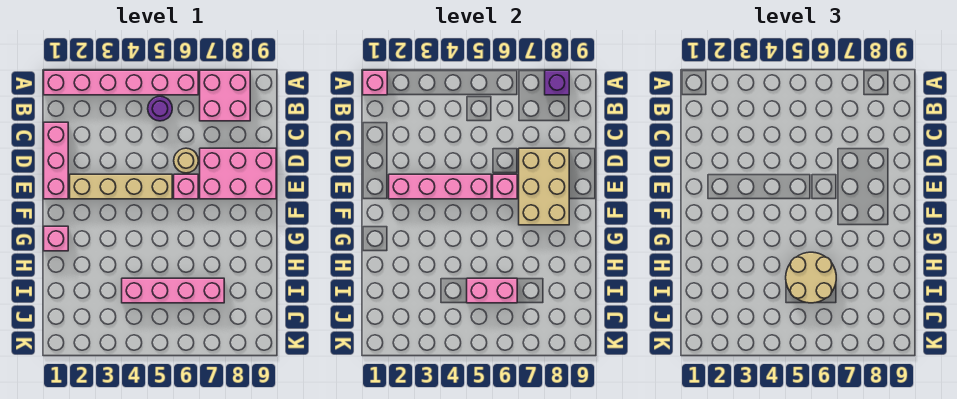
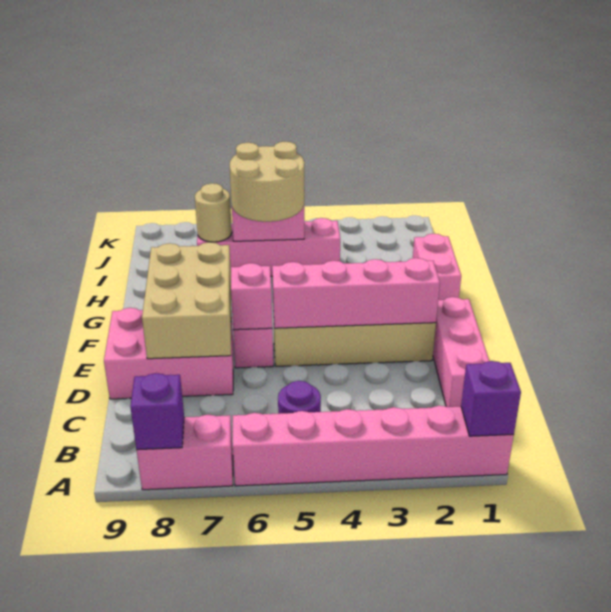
pink brick A1 level 2 -> purple brick A1 level 2
pink brick A7:B8 level 1 -> pink brick A7:A8 level 1
tan round brick D6 level 1 -> tan round brick I7 level 2
pink brick G1 level 1 -> pink brick G1:H1 level 1

